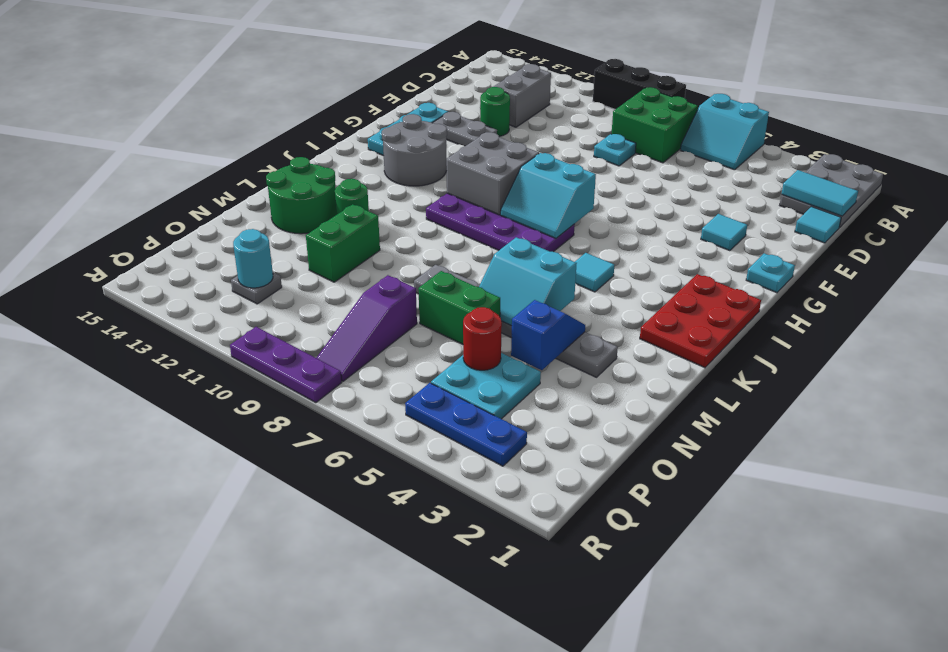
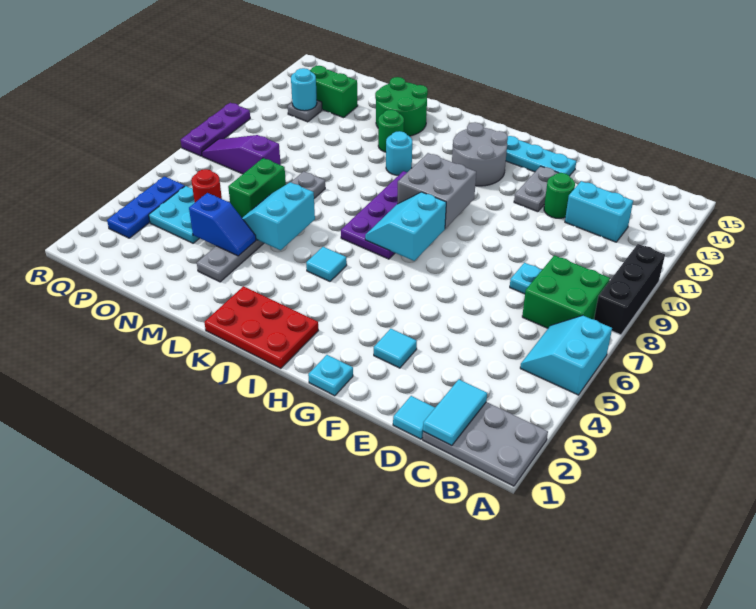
grey brick C12:D12 level 1 -> cyan brick C12:D12 level 1
none -> cyan round brick K11 level 1
green brick M11:N11 level 1 -> green brick O13:P13 level 1

